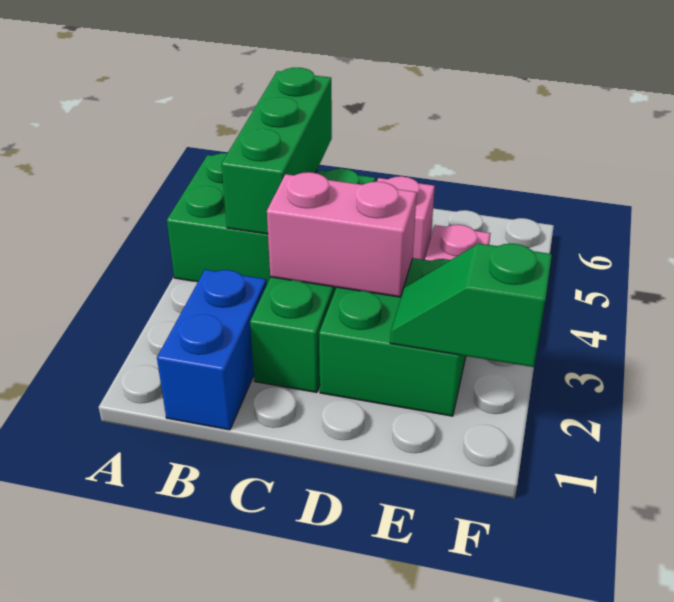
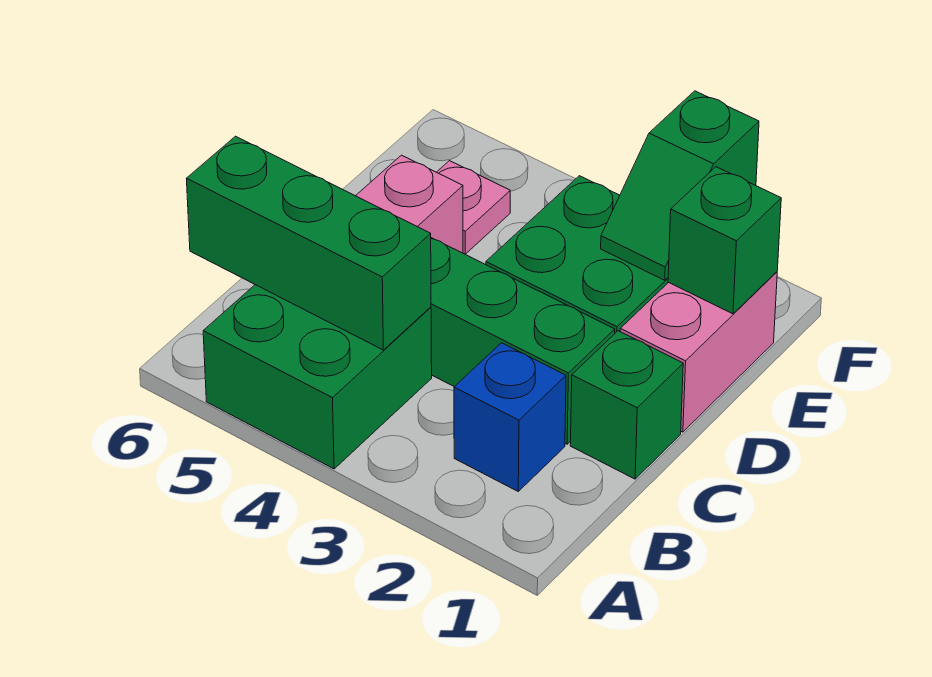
blue brick B1:B2 level 1 -> blue brick B2 level 1
none -> green brick C1 level 1
pink brick C3:D3 level 2 -> pink brick D1:E1 level 1
none -> green brick E1 level 2

